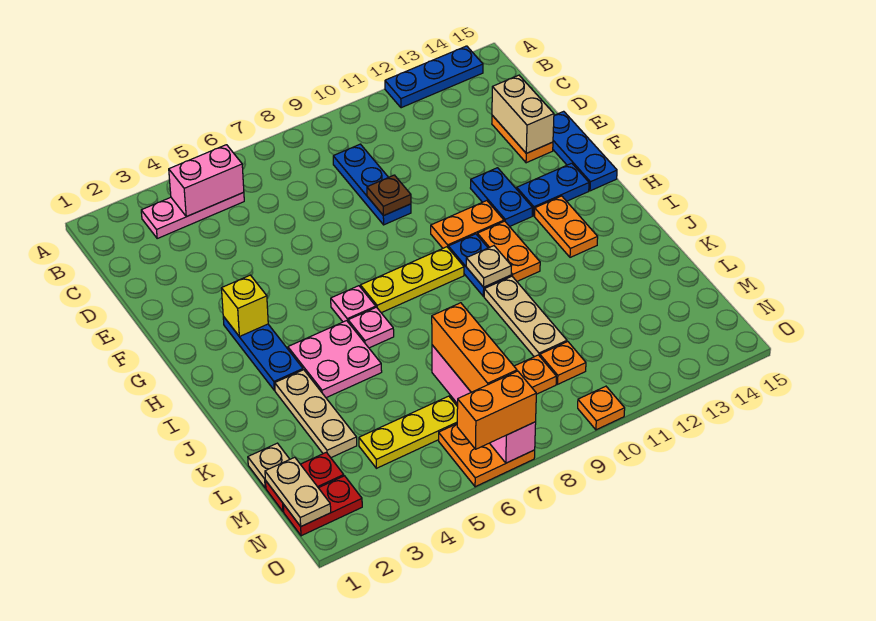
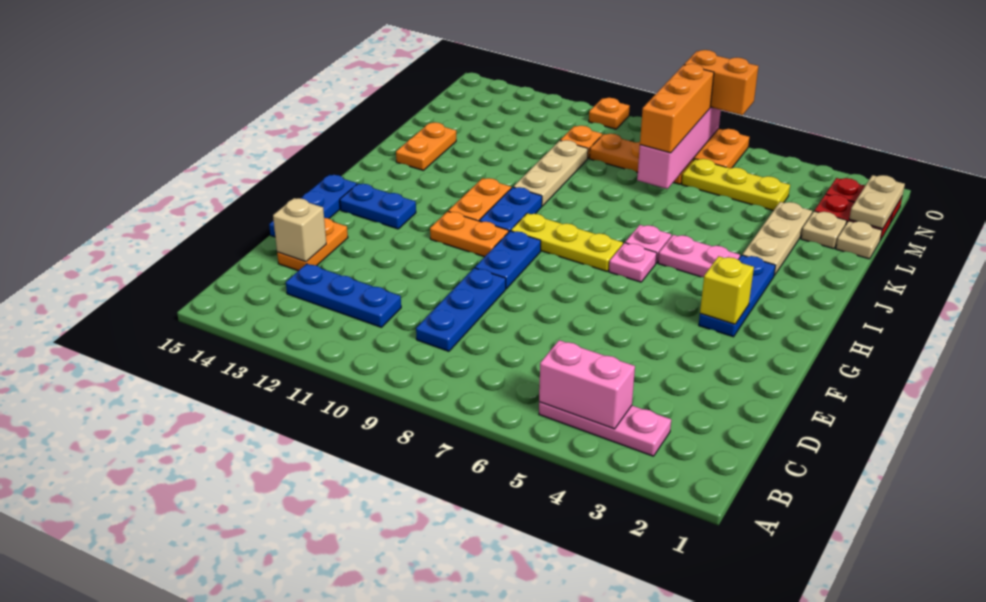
blue plate A12:A14 level 1 -> blue plate C11:C13 level 1
tan brick D14:E14 level 2 -> tan brick D14 level 2
brown plate E9 level 2 -> none
blue plate F12:G12 level 1 -> blue plate F9:G9 level 1
orange plate H13:I13 level 1 -> orange plate J14:K14 level 1
pink plate I4:J5 level 1 -> pink plate I4:I5 level 1
tan plate I10 level 2 -> tan plate L2 level 1

